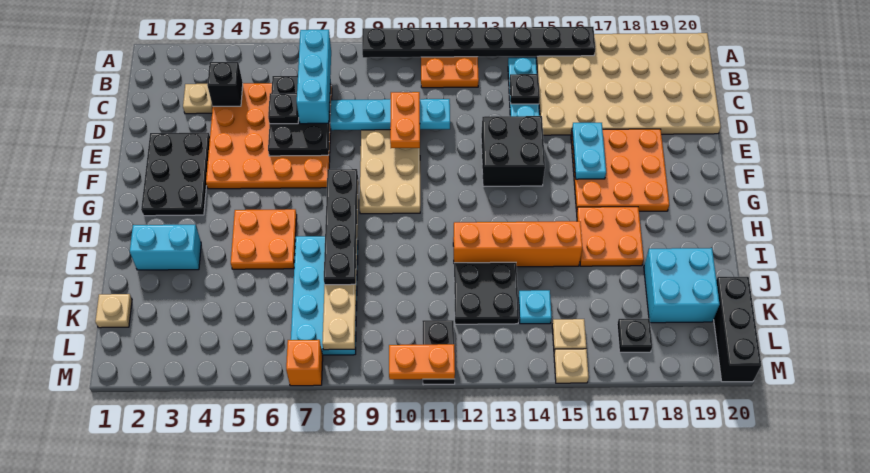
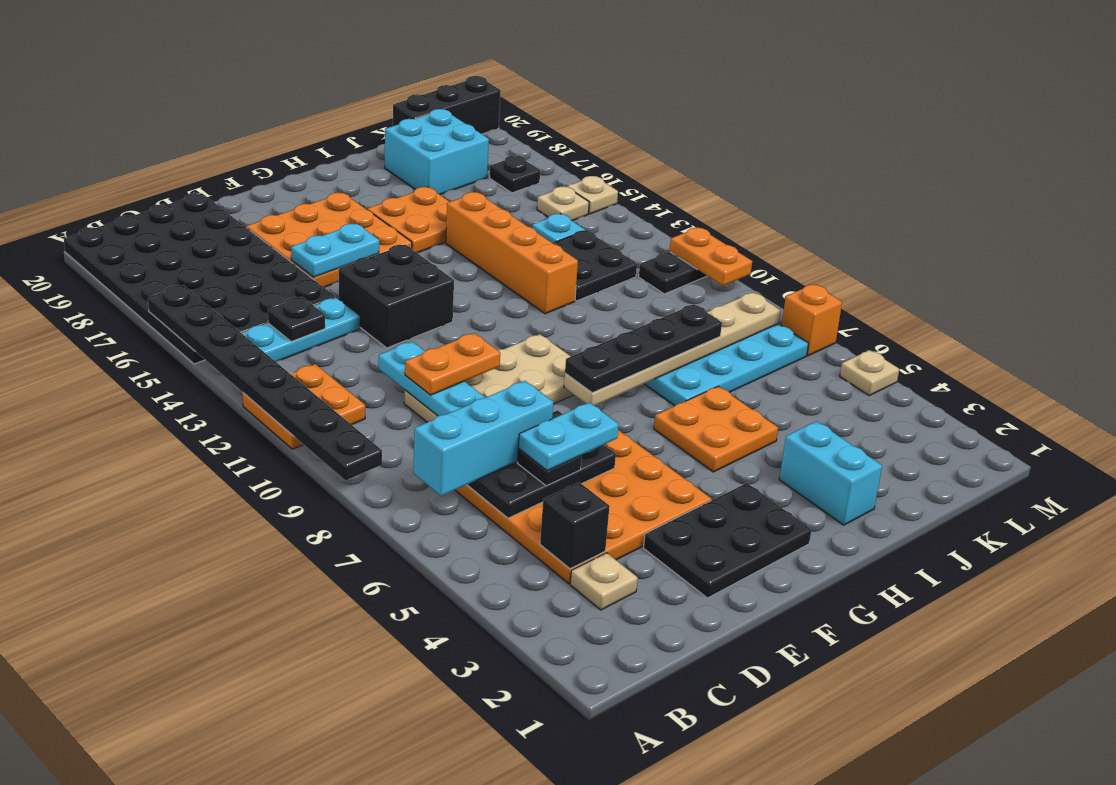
tan plate A15:D20 level 1 -> black plate A15:D20 level 1
none -> cyan plate D6:E6 level 4
tan plate K1 level 1 -> tan plate M5 level 1

